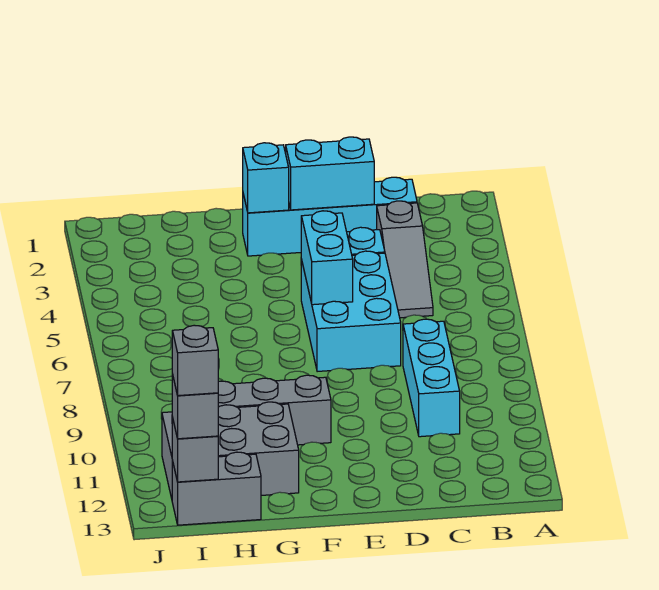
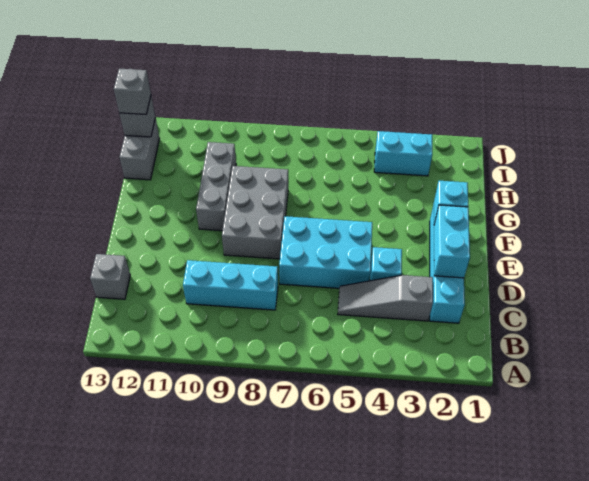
cyan brick E5:E6 level 2 -> cyan brick I3:I4 level 1
grey brick G11:I12 level 1 -> grey brick E8:G9 level 1
grey brick I13 level 4 -> grey brick C13 level 1

